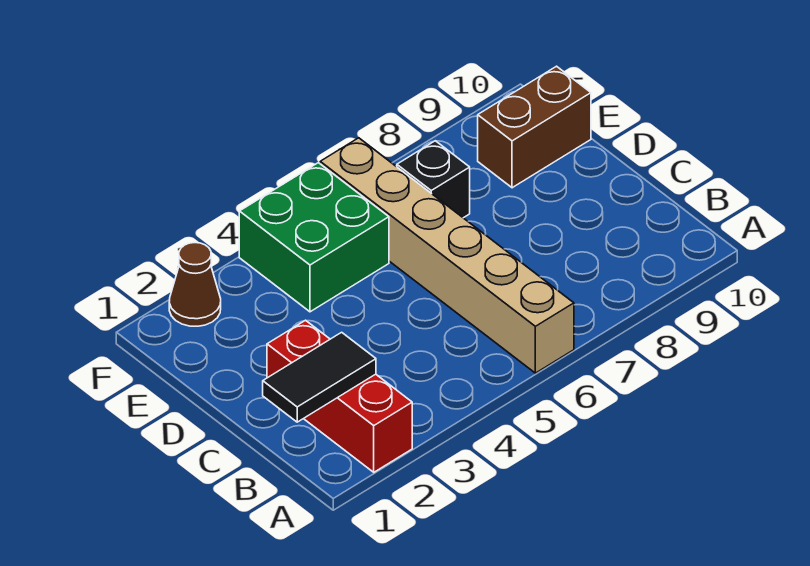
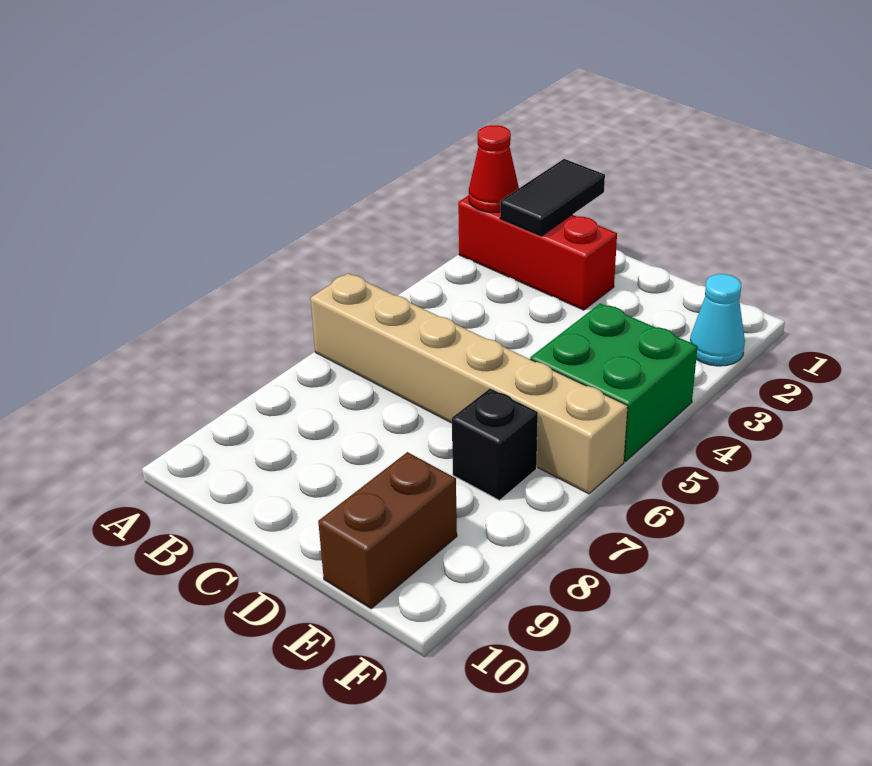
none -> red cone A2 level 2
brown cone F2 level 1 -> cyan cone F2 level 1

